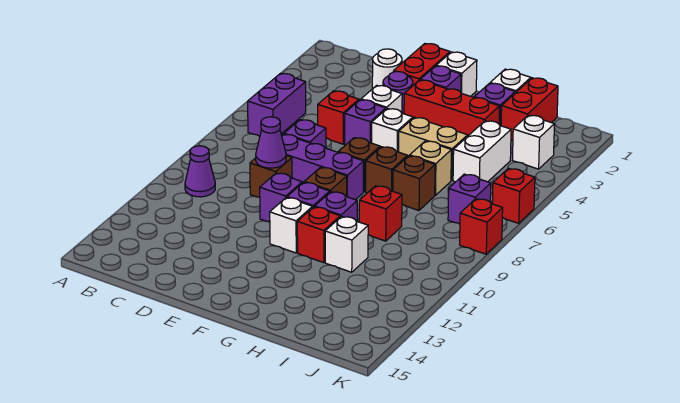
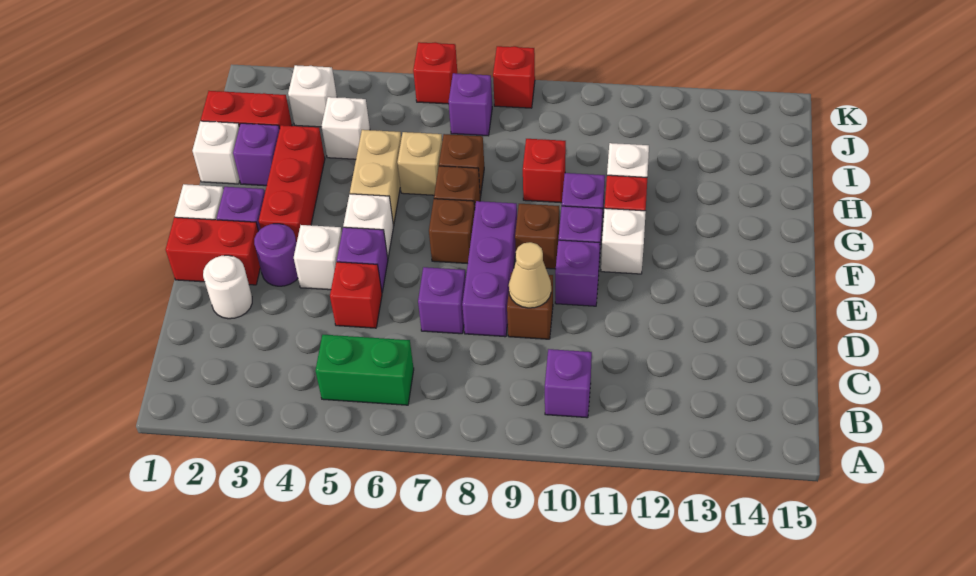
purple brick B5:B6 level 1 -> green brick B5:B6 level 1
purple cone B10 level 1 -> purple brick B10 level 1
purple cone D9 level 2 -> tan cone D9 level 2
white brick I4:I5 level 1 -> white brick I4 level 1

